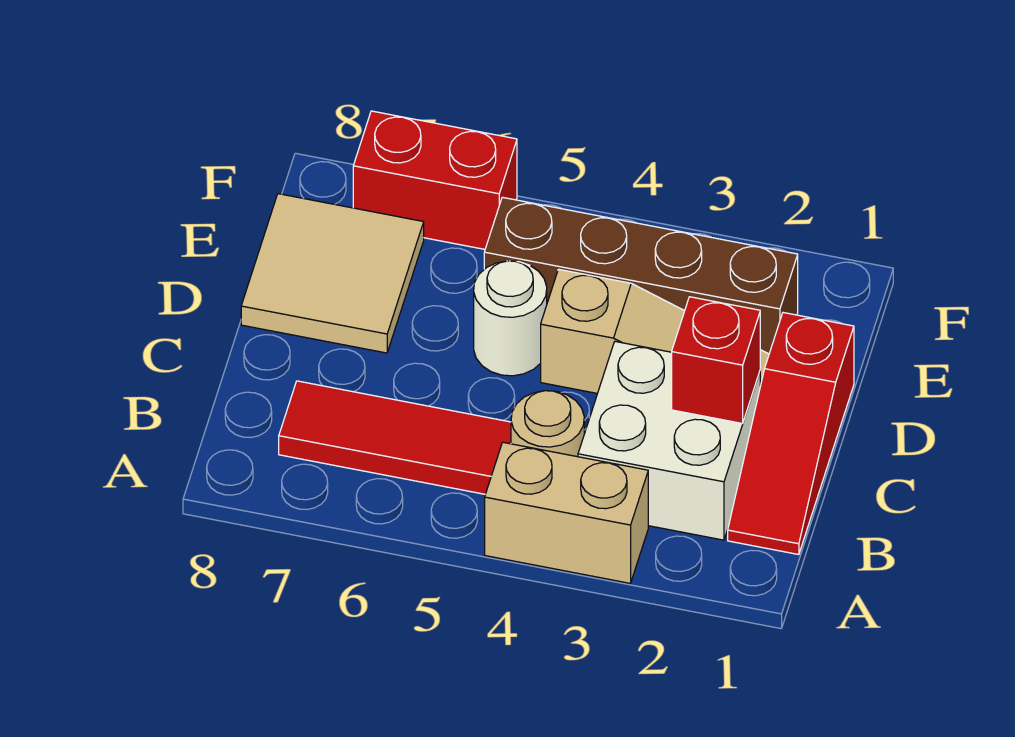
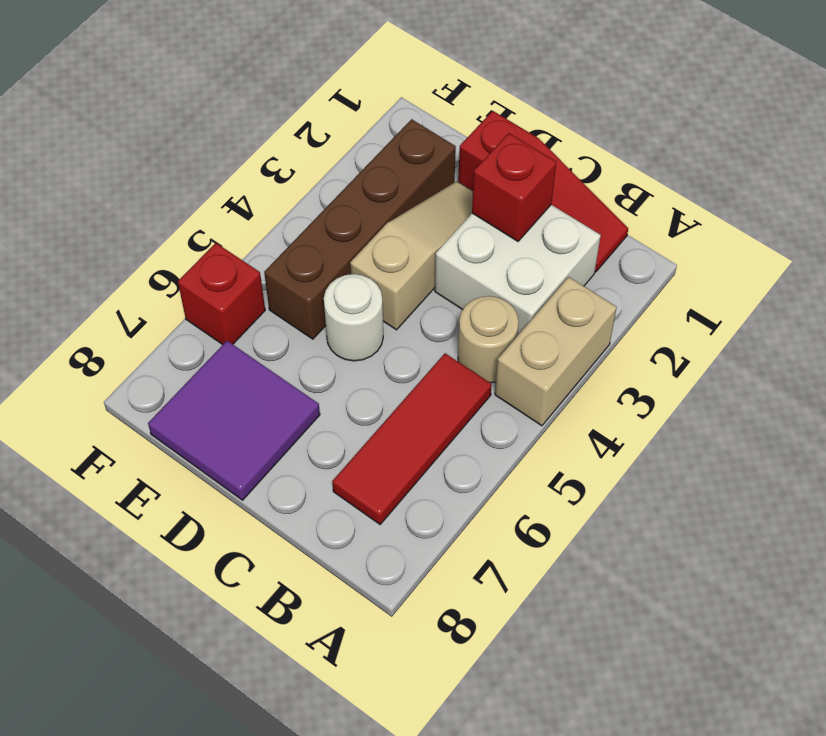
tan tile D7:E8 level 1 -> purple tile D7:E8 level 1
red brick F6:F7 level 1 -> red brick F6 level 1

